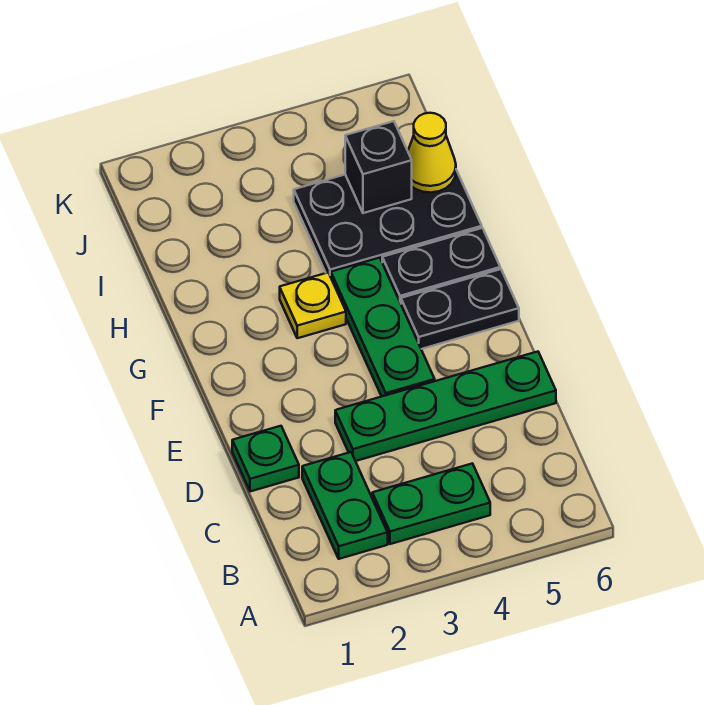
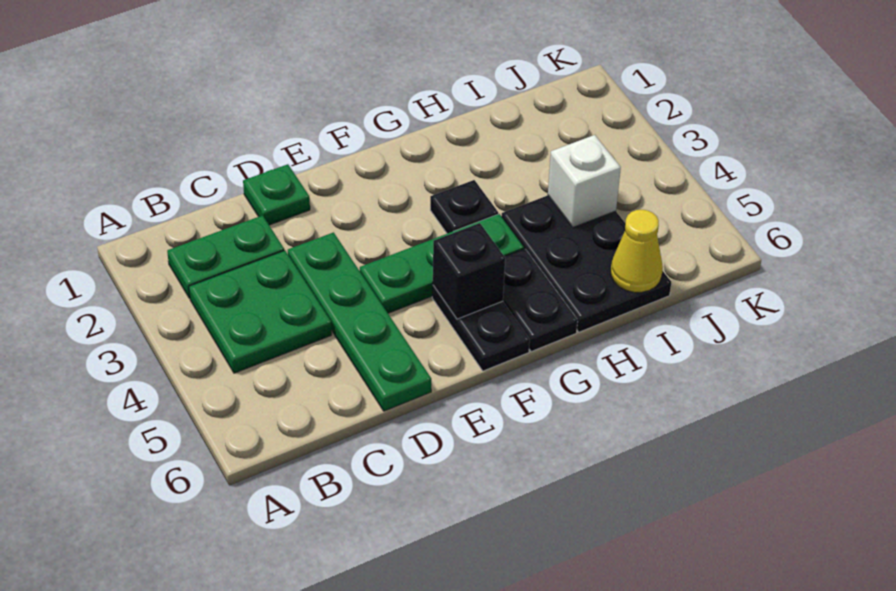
green plate B3:B4 level 1 -> green plate B3:C4 level 1
yellow plate G3 level 1 -> black plate G3 level 1
none -> white brick I4 level 2
black brick I5 level 2 -> black brick F5 level 2

